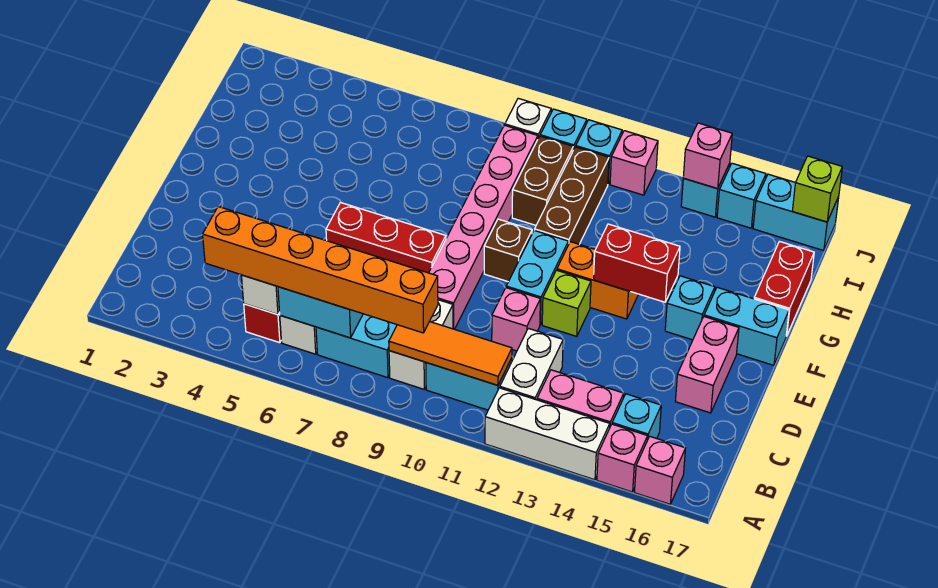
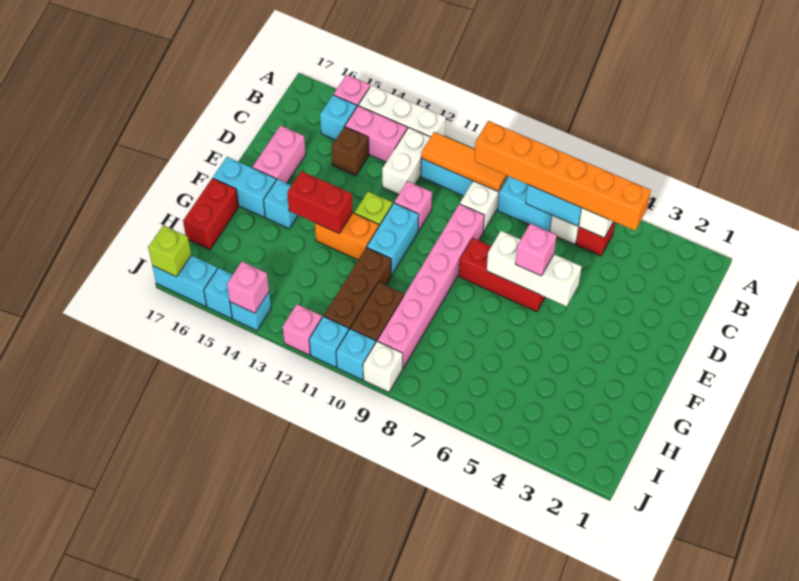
pink brick A16 level 1 -> pink brick E6 level 3
none -> white brick E5:E7 level 2
brown brick F10 level 1 -> brown brick C14 level 1

